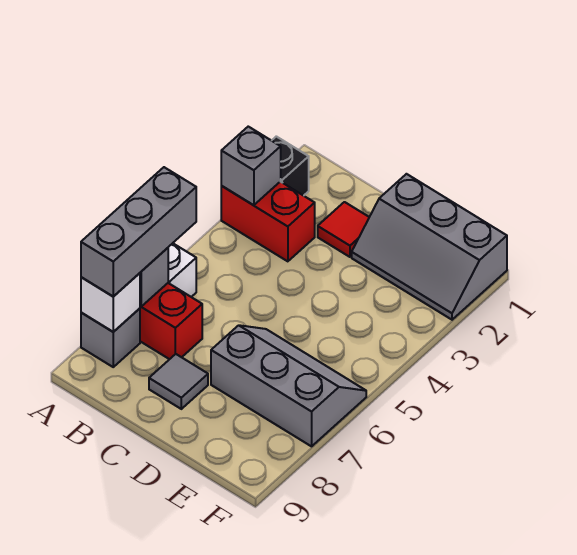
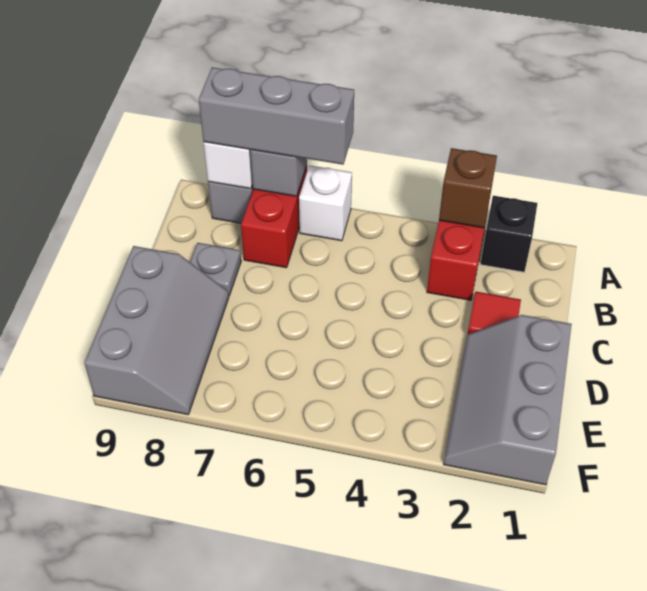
grey brick A3 level 2 -> brown brick A3 level 2
grey tile C8 level 1 -> grey plate C8 level 1
grey slope D6:F7 level 1 top 7 -> grey slope D8:F9 level 1 top 9

